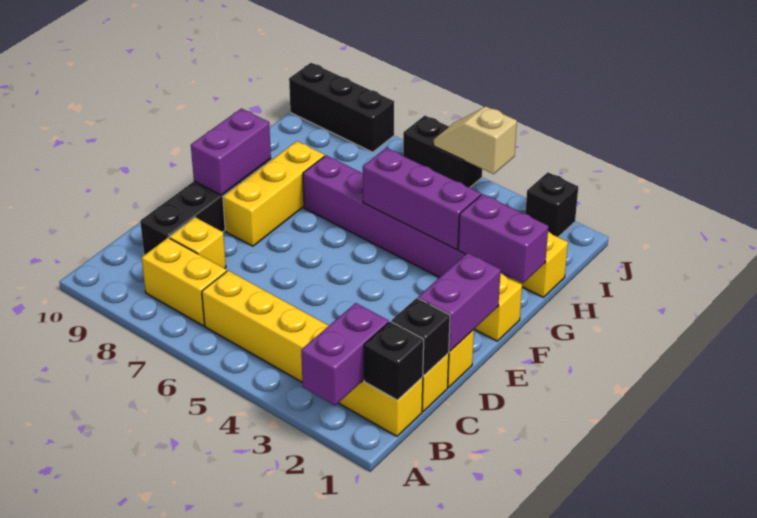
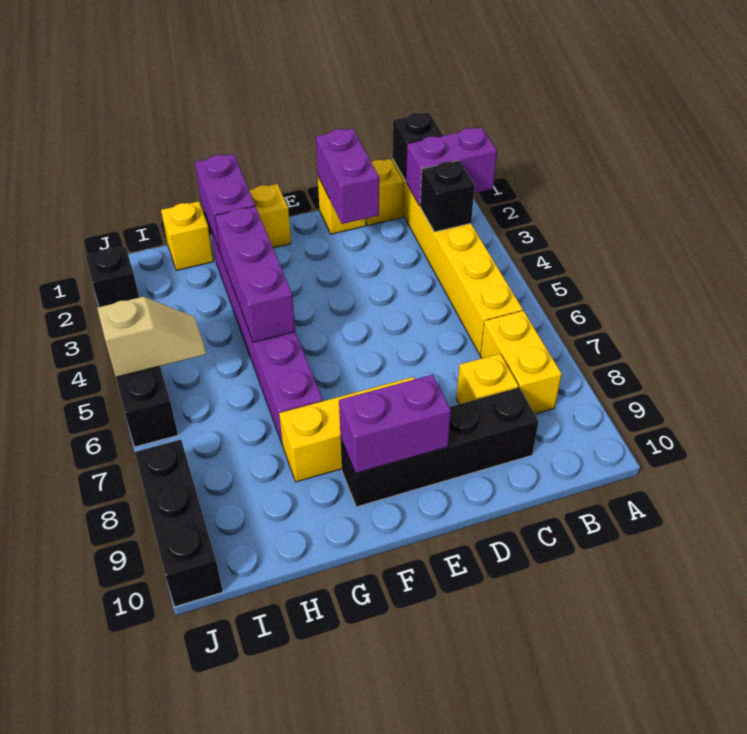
black brick C1 level 2 -> black brick B3 level 2
purple brick D1:E1 level 2 -> purple brick D1:D2 level 2
tan slope J4:J5 level 2 top 4 -> tan slope I5:J5 level 2 top J

